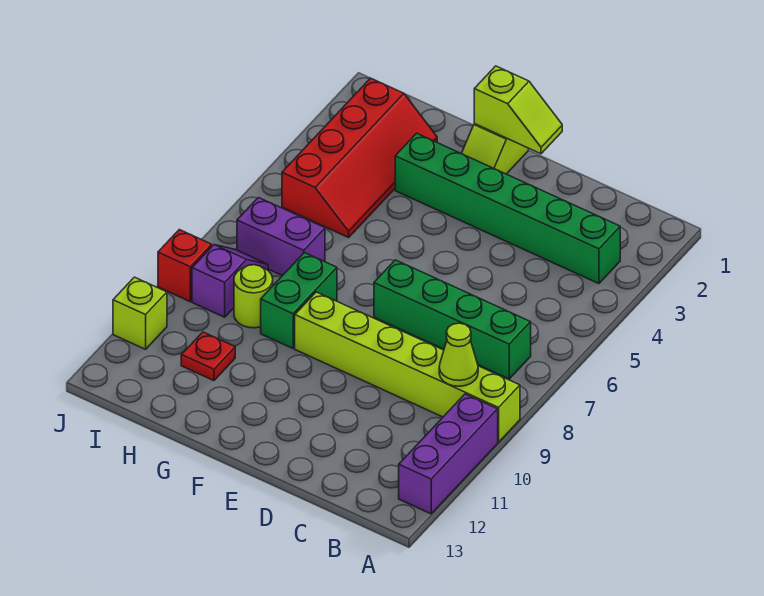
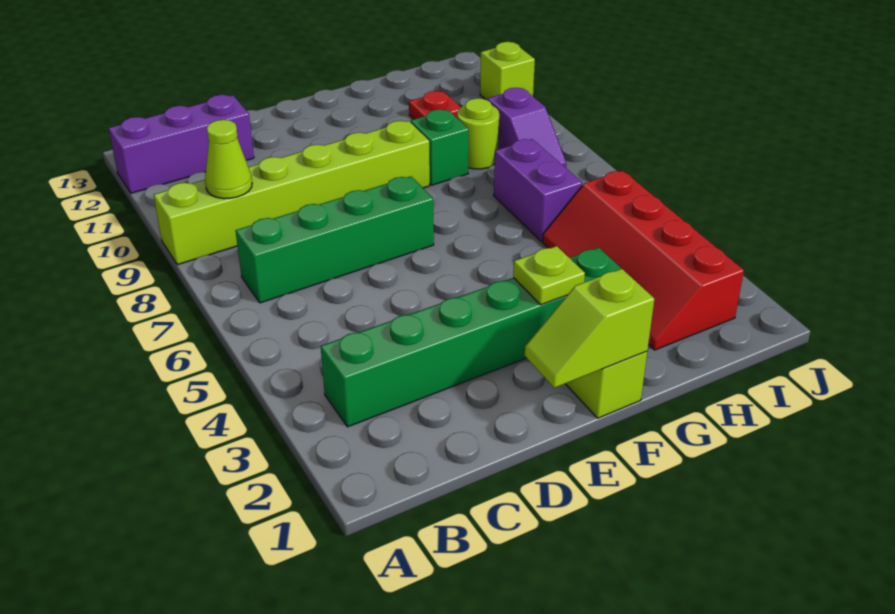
purple brick A10:A12 level 1 -> purple brick A12:C12 level 1
none -> lime plate F3 level 2
green brick G8:G9 level 1 -> green brick G9 level 1
purple brick H7:I7 level 1 -> purple brick H6:H7 level 1
red brick J9 level 1 -> none

